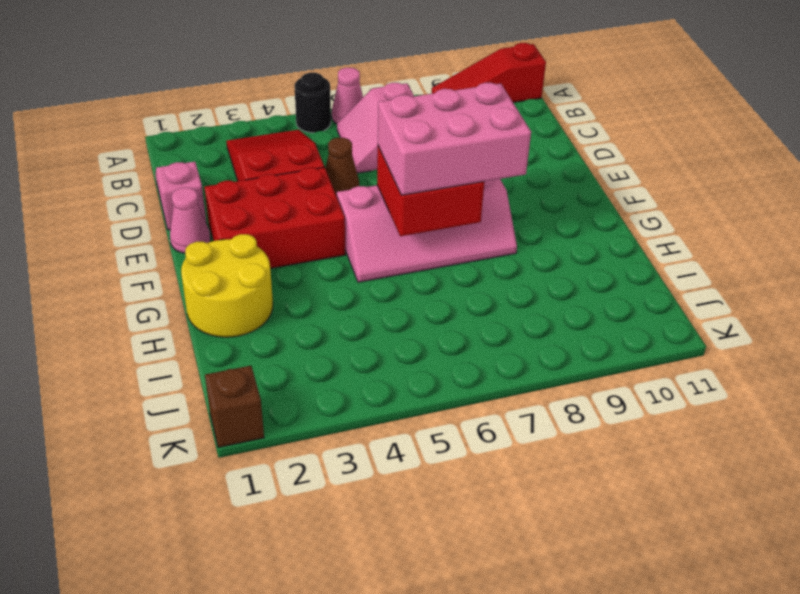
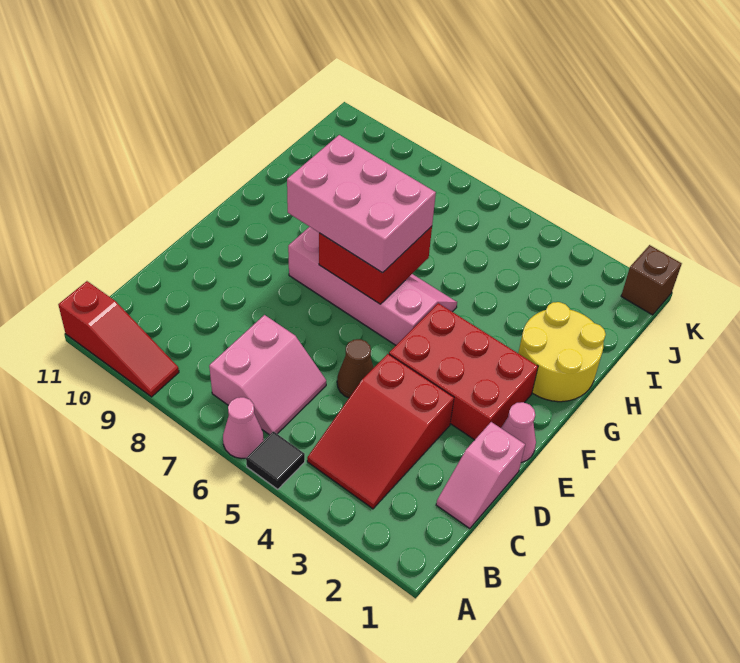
black round brick A5 level 1 -> black tile A5 level 1

